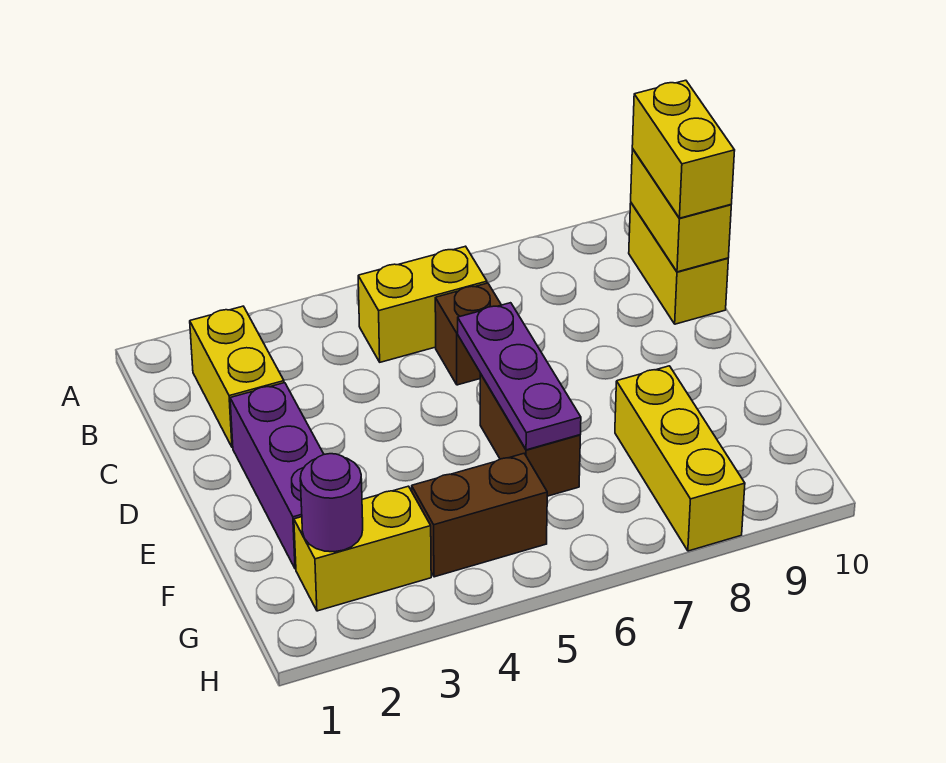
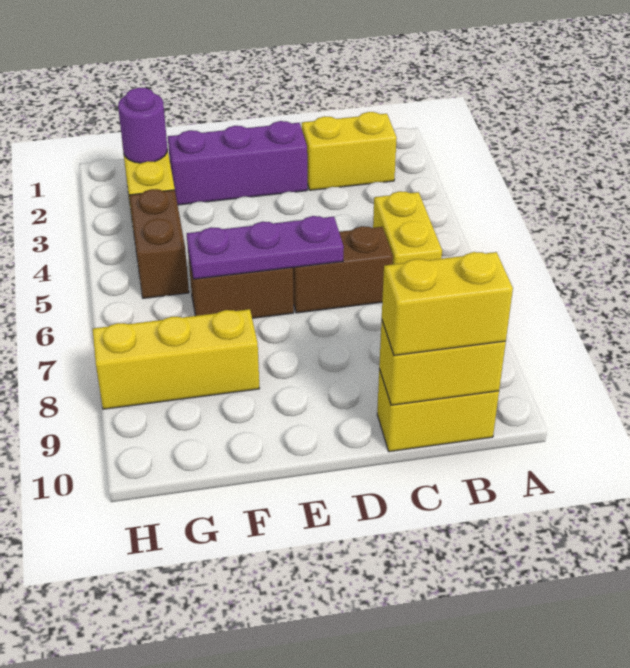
brown brick C6 level 1 -> brown brick C6:D6 level 1

